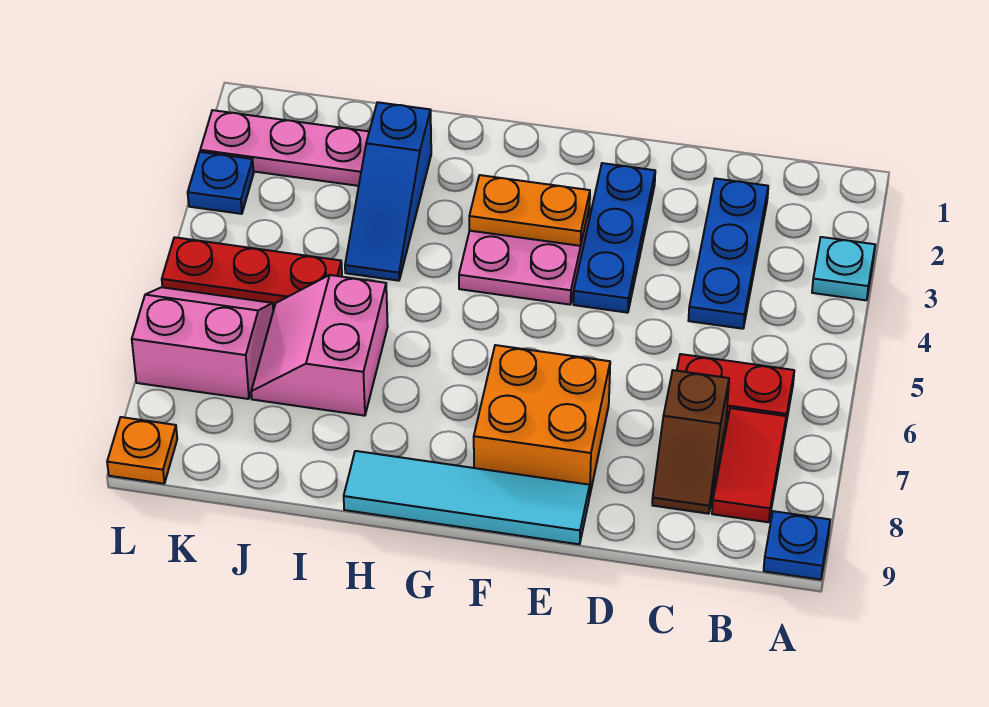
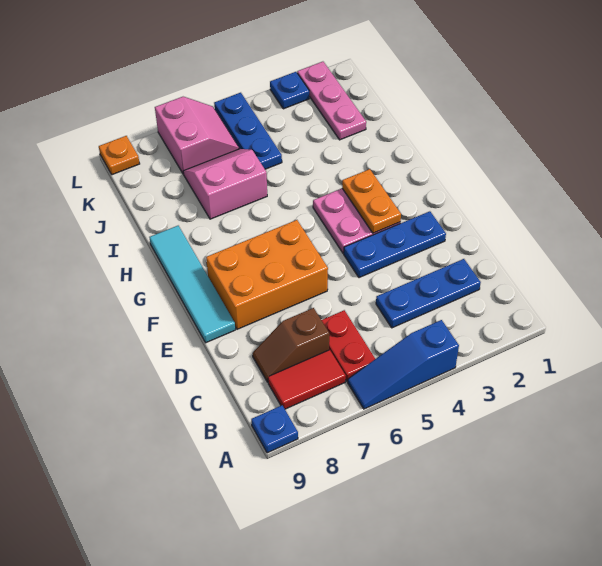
cyan plate A3 level 1 -> none
orange brick E7:F8 level 1 -> orange brick E6:F8 level 1
blue slope I2:I4 level 1 top 2 -> blue slope A4:A6 level 1 top 4
red plate J5:L5 level 1 -> blue plate J5:L5 level 1

